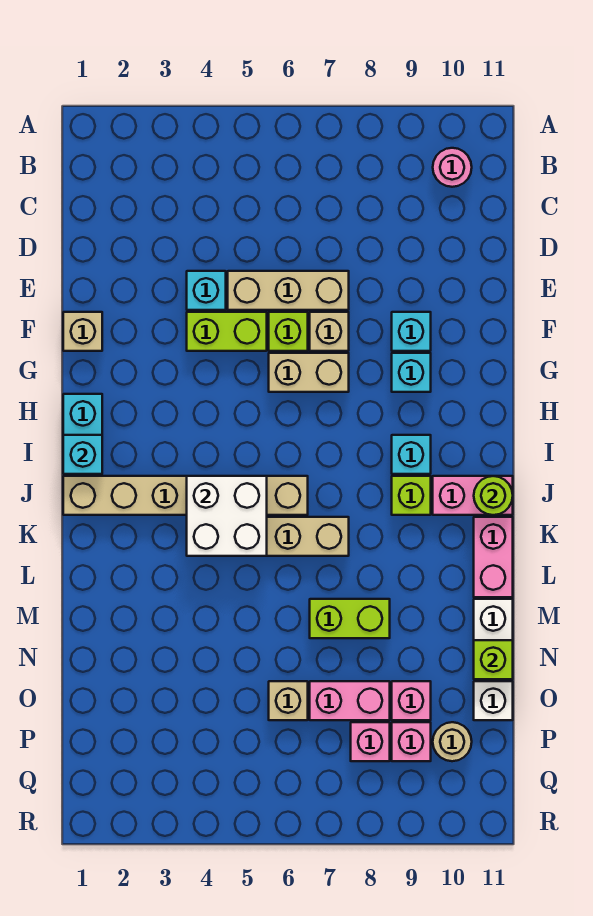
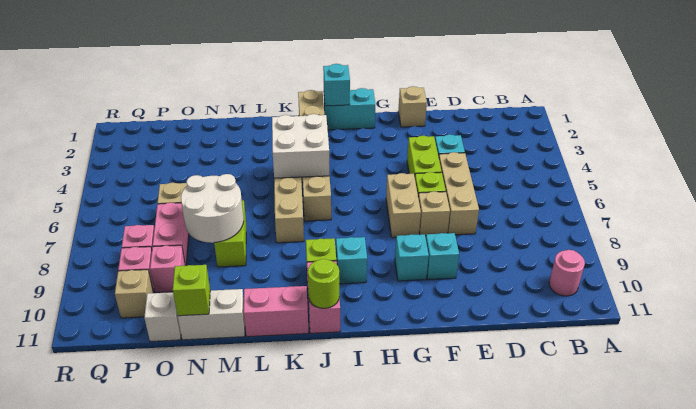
none -> white round brick M7:N8 level 2
tan round brick P10 level 1 -> tan brick P10 level 1

